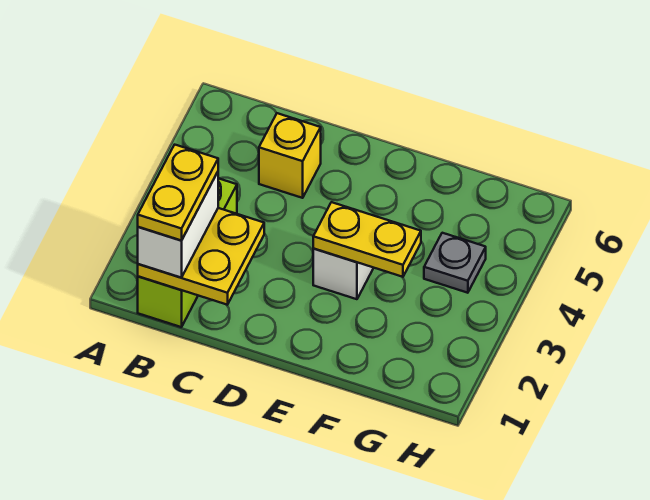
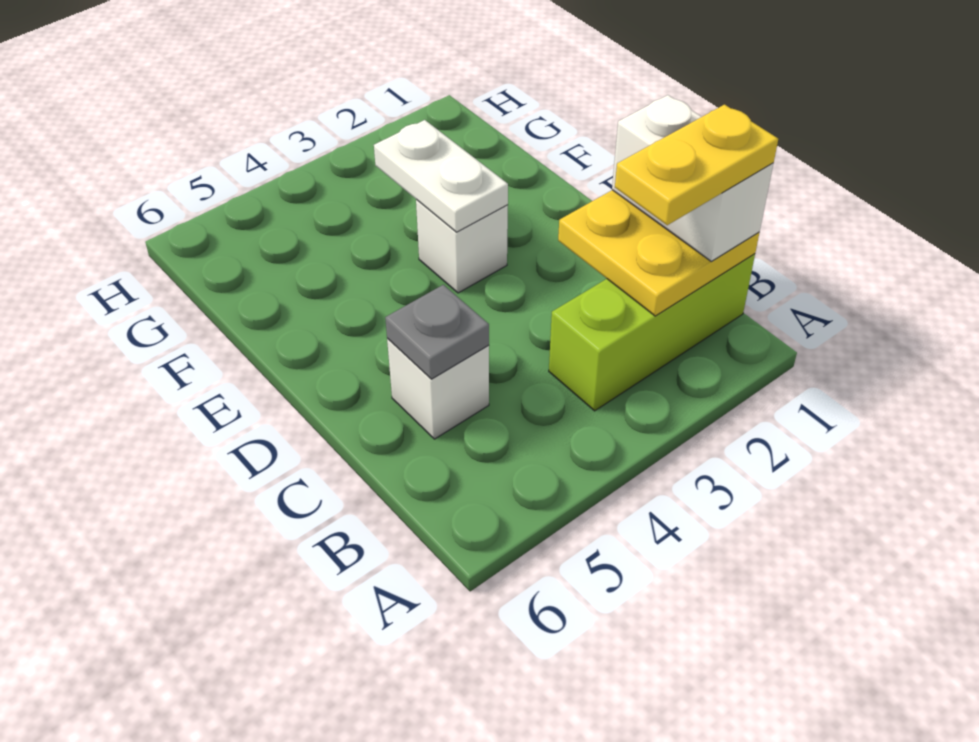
white brick B1:B2 level 3 -> white brick B1:C1 level 3
yellow brick C5 level 1 -> white brick C5 level 1
yellow plate E3:F3 level 2 -> white plate E3:F3 level 2
grey plate G4 level 1 -> grey plate C5 level 2

